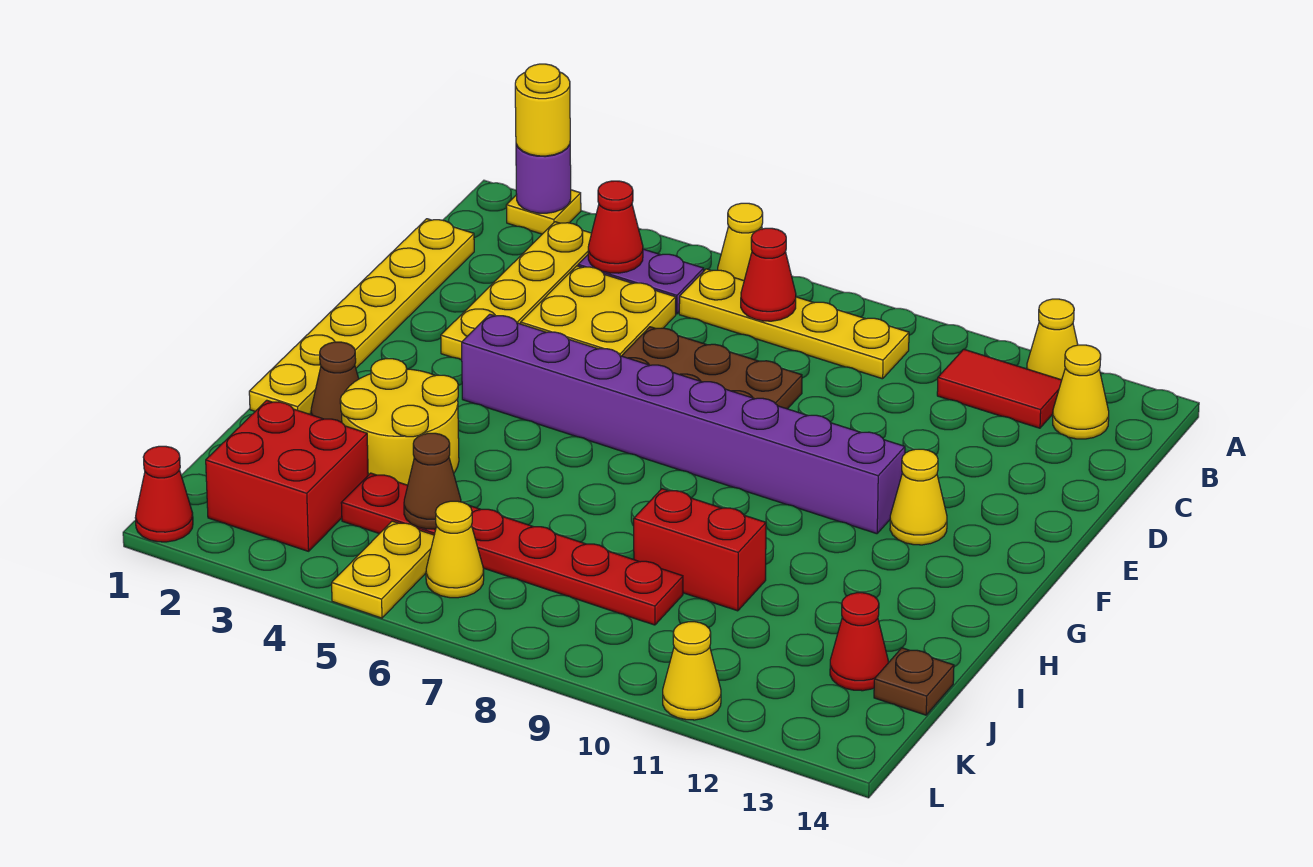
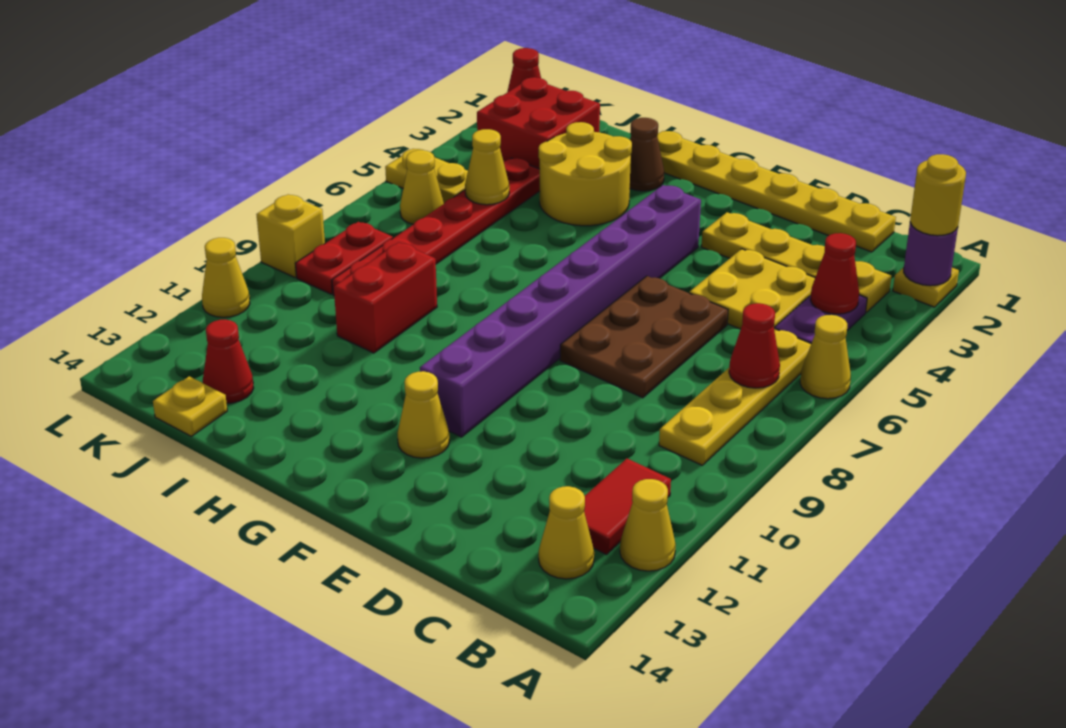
brown cone J5 level 2 -> yellow cone J5 level 2
brown plate J14 level 1 -> yellow plate J14 level 1
none -> red plate K8:K9 level 1
none -> yellow brick L9 level 1

